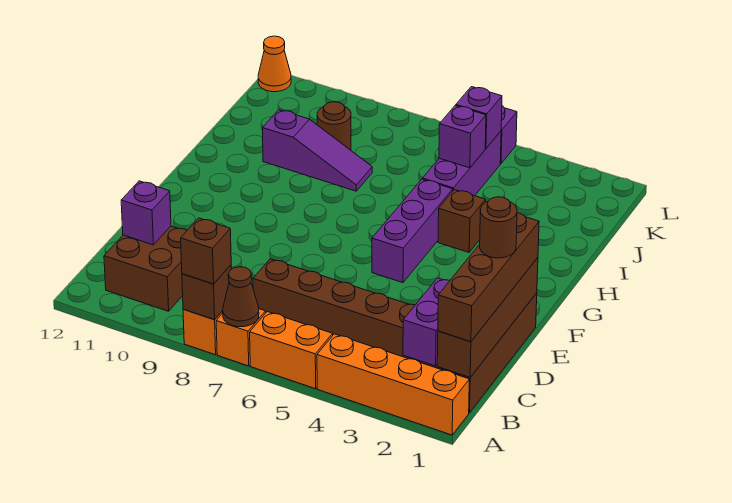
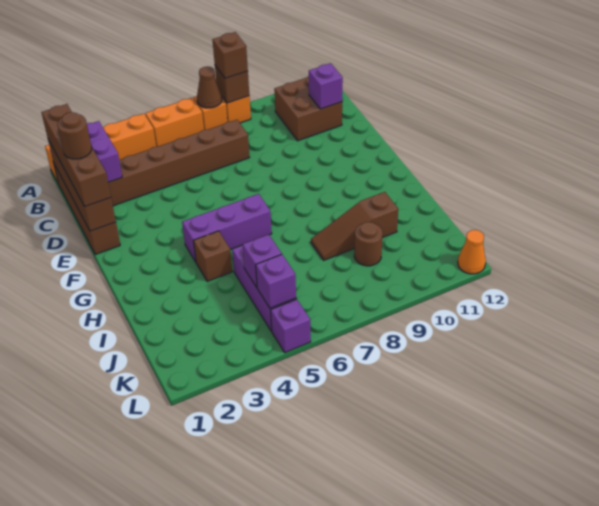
purple brick F5:H5 level 1 -> purple brick G4:G6 level 1
purple slope I8:I10 level 1 top 10 -> brown slope I8:I10 level 1 top 10

